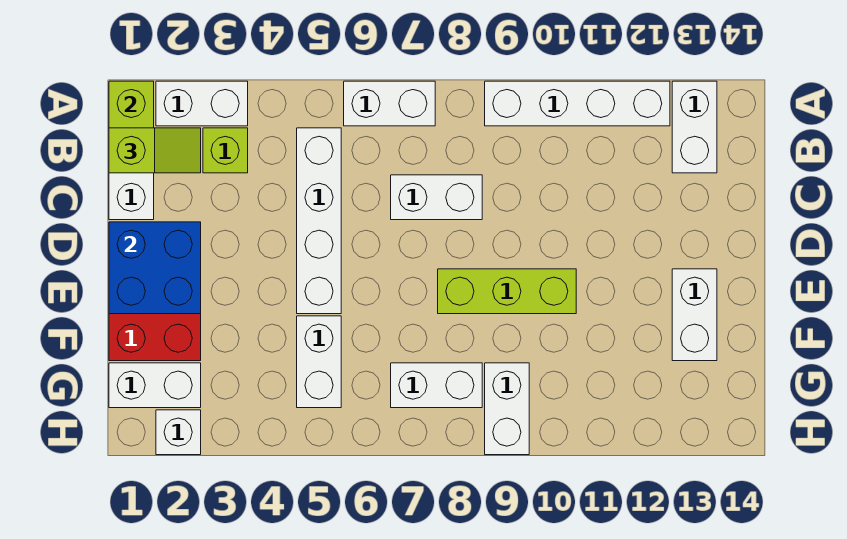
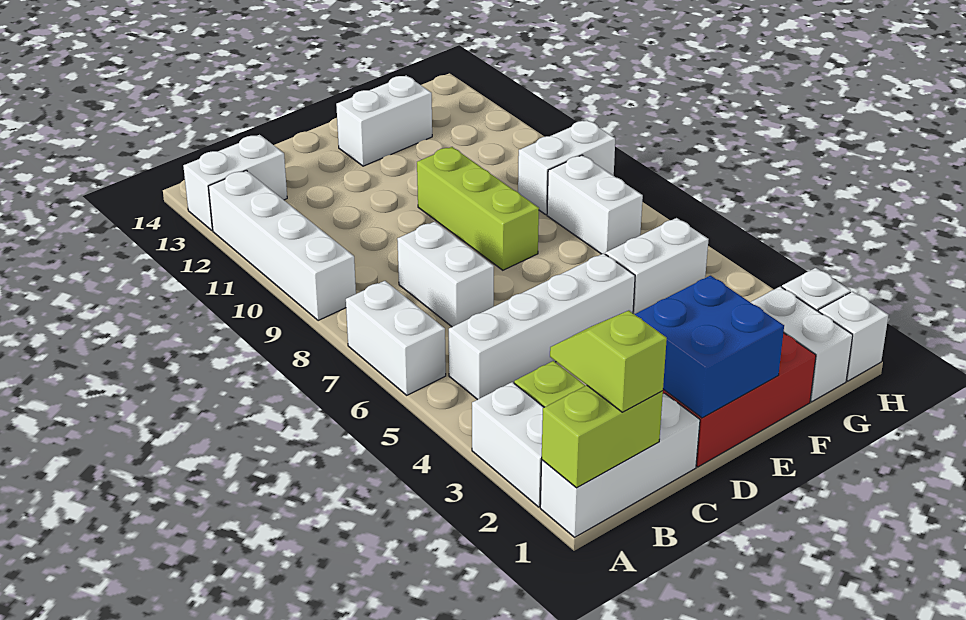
none -> white brick H1 level 1

